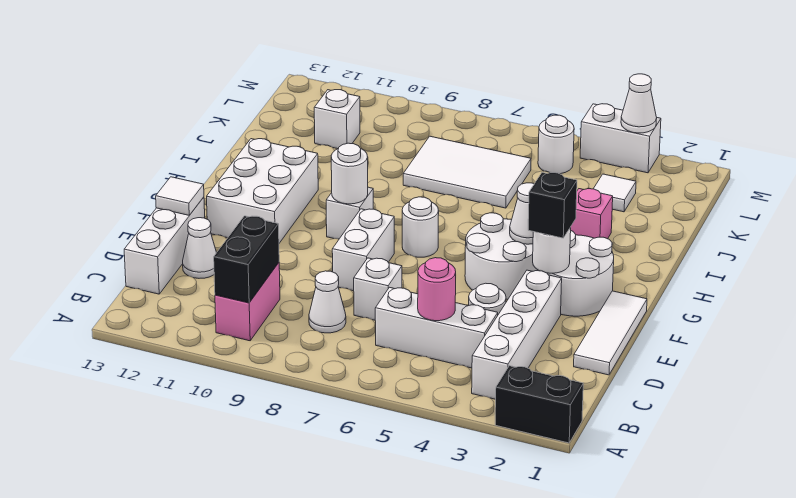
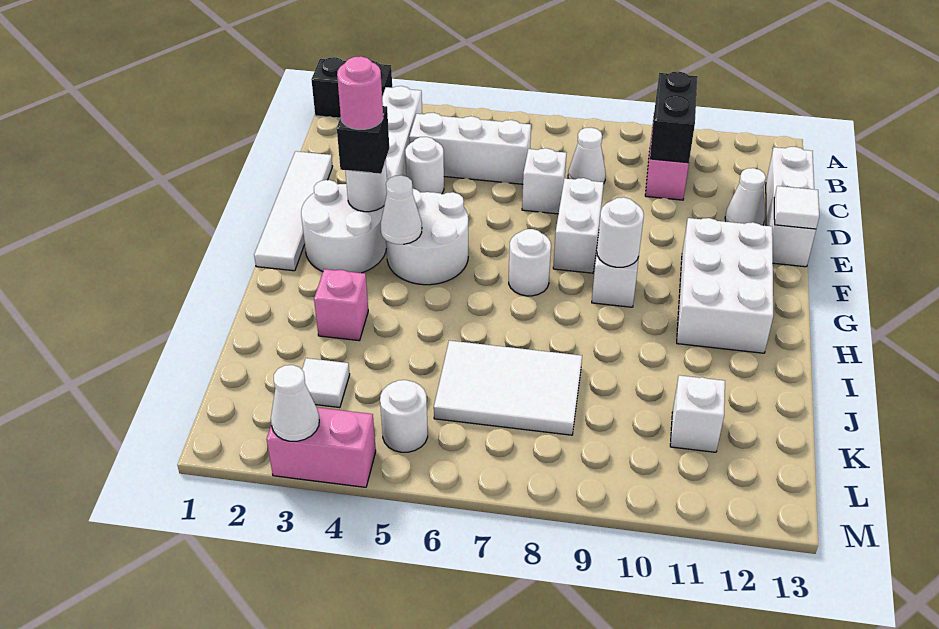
pink round brick C5 level 2 -> pink round brick F3 level 4
white tile D1:F1 level 1 -> white tile D1:G1 level 1
white brick M3:M4 level 1 -> pink brick M3:M4 level 1

